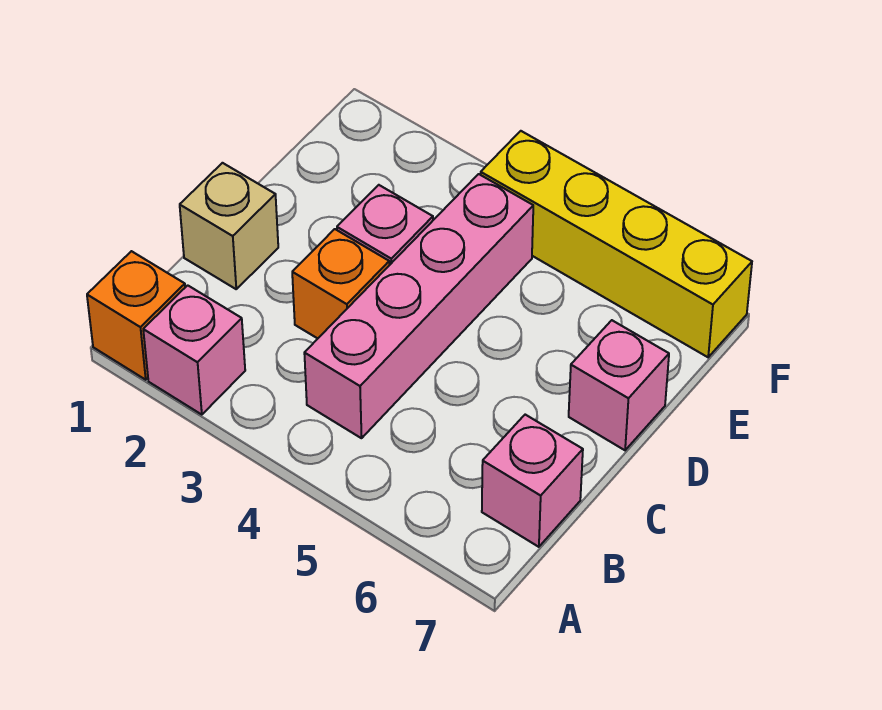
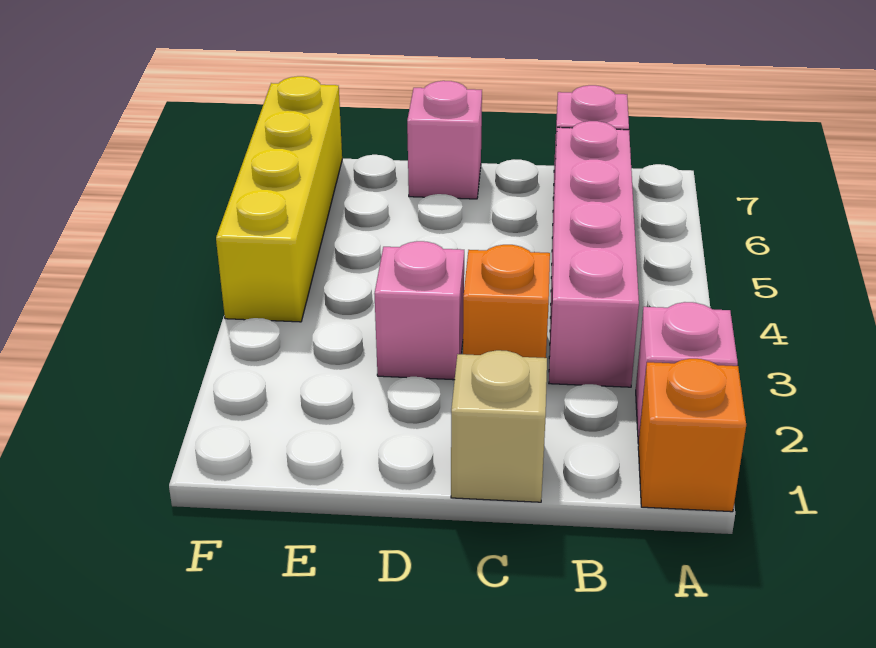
pink brick B4:E4 level 1 -> pink brick B3:B6 level 1

